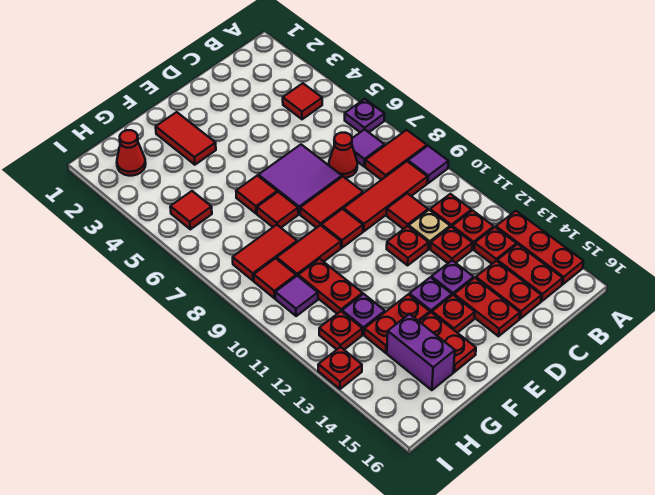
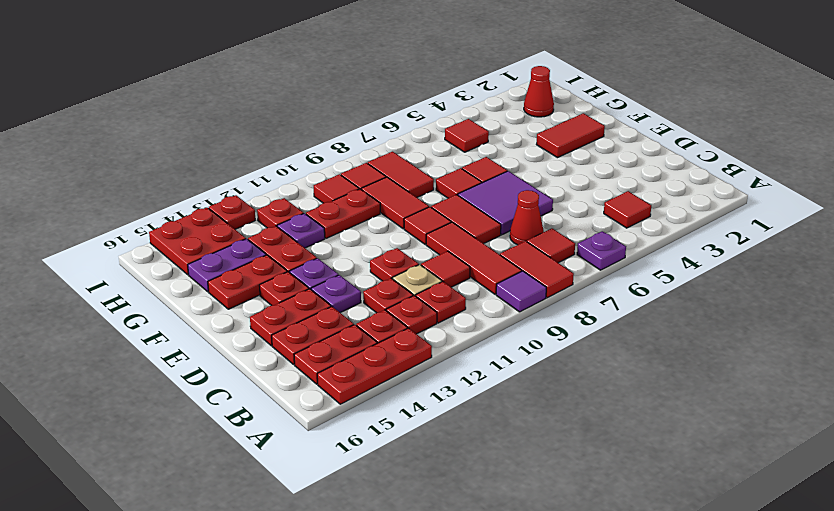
purple tile B7 level 1 -> red tile B7 level 1
purple brick G14:G15 level 1 -> purple plate G14:G15 level 1
purple tile H10 level 1 -> red tile H10 level 1
none -> red plate H14:I15 level 1

